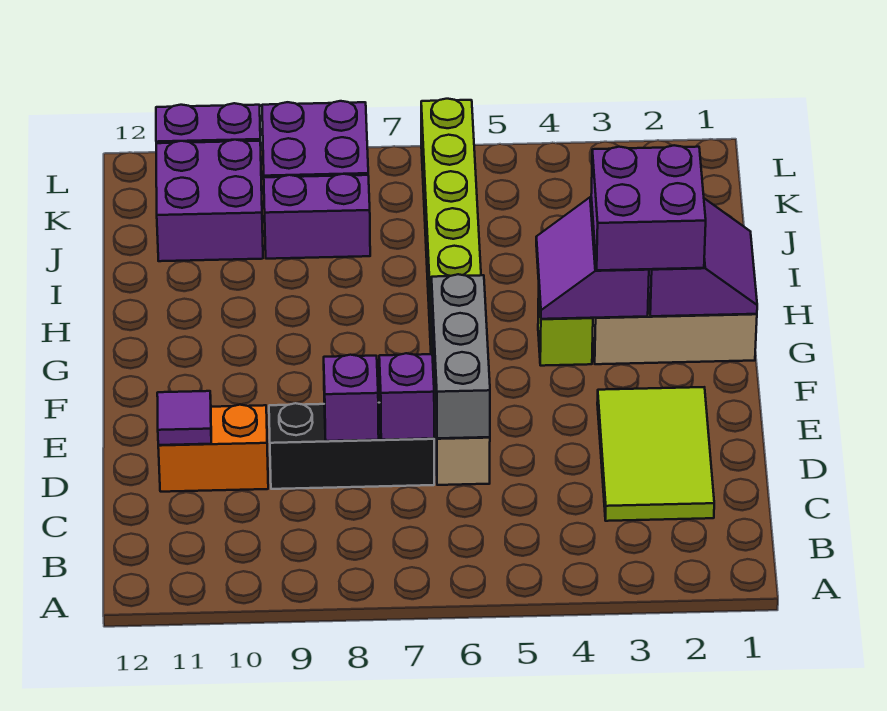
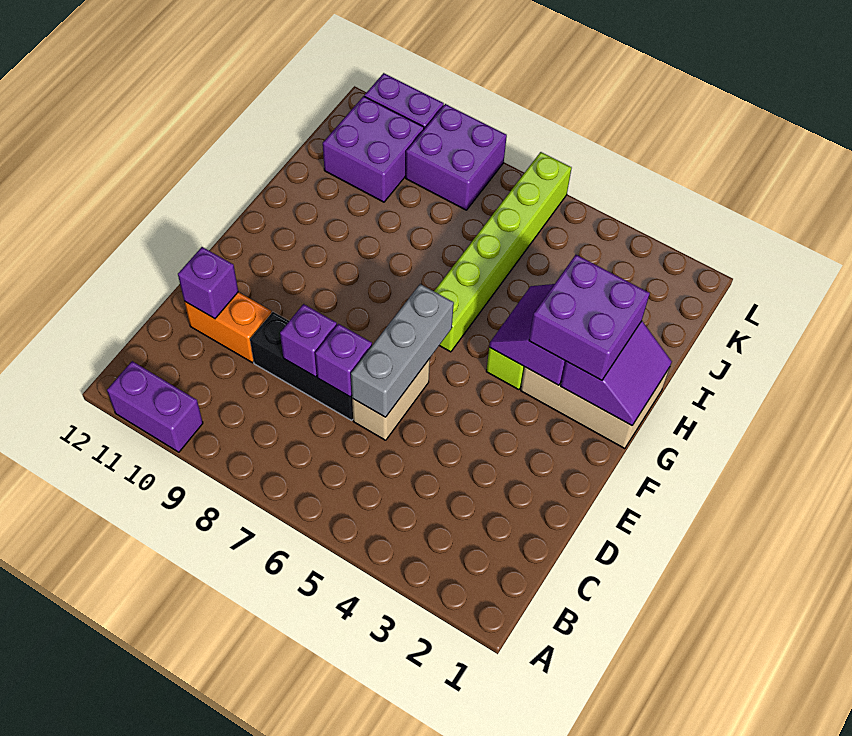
lime tile C2:E3 level 1 -> none
purple tile D11 level 2 -> purple brick D11 level 2
purple brick J8:J9 level 1 -> purple brick A10:A11 level 1

